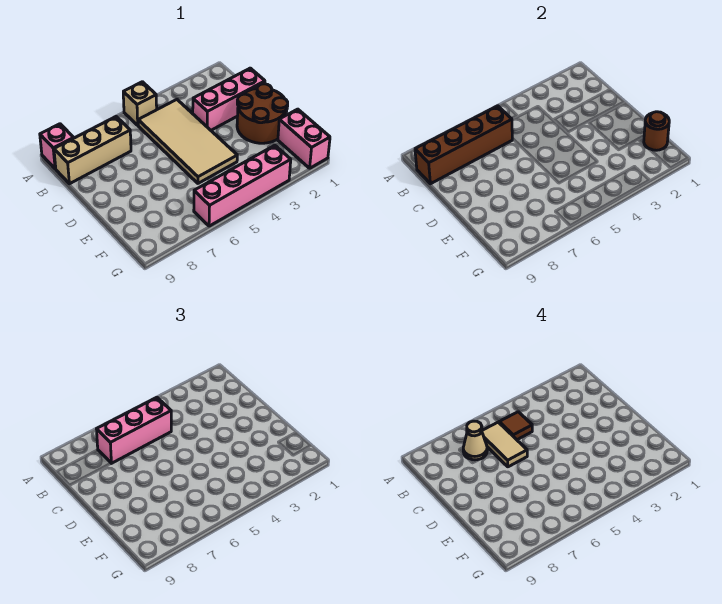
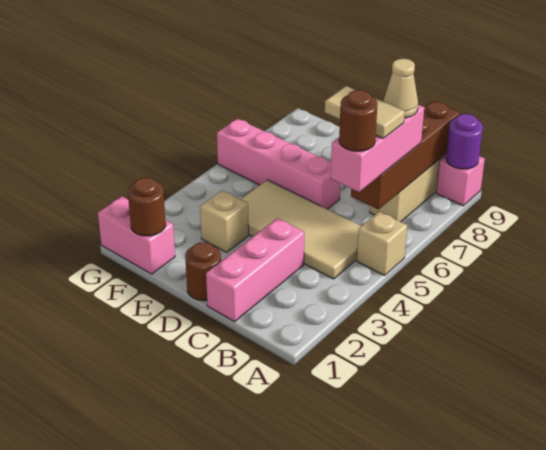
none -> purple round brick A9 level 2
brown tile B5 level 4 -> brown round brick B5 level 4
brown round brick D1:E2 level 1 -> brown round brick D1 level 1
none -> tan brick E3 level 1
pink brick G3:G6 level 1 -> pink brick D6:G6 level 1

